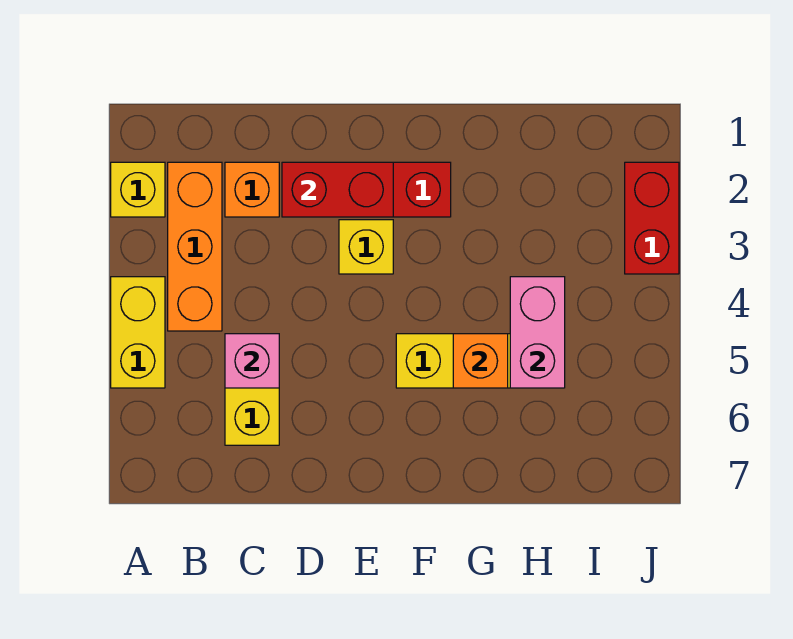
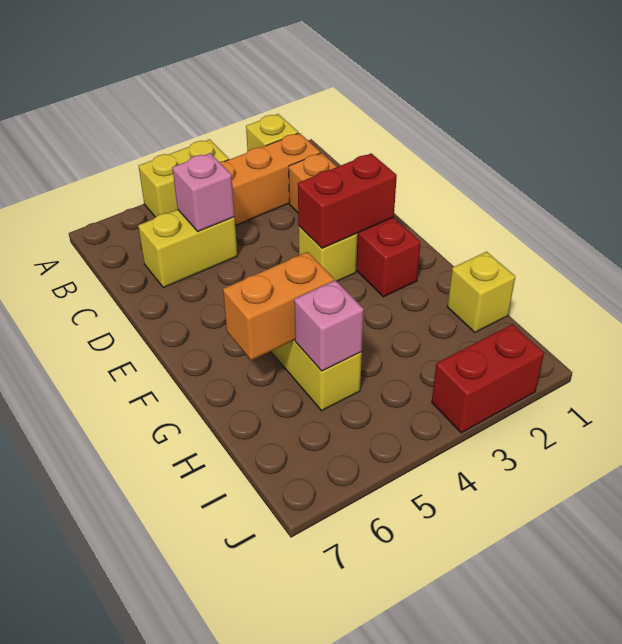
red brick D2:E2 level 2 -> red brick E2:E3 level 2
orange brick G5 level 2 -> orange brick G5:G6 level 2
none -> yellow brick H1 level 1
pink brick H4:H5 level 2 -> pink brick H5 level 2

